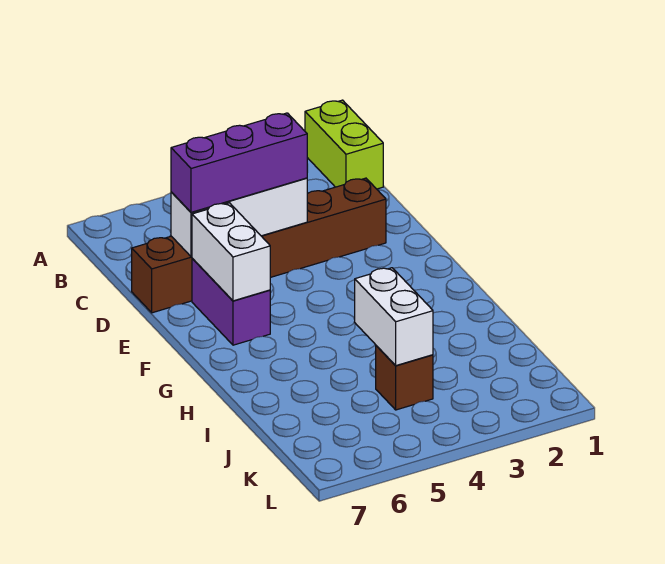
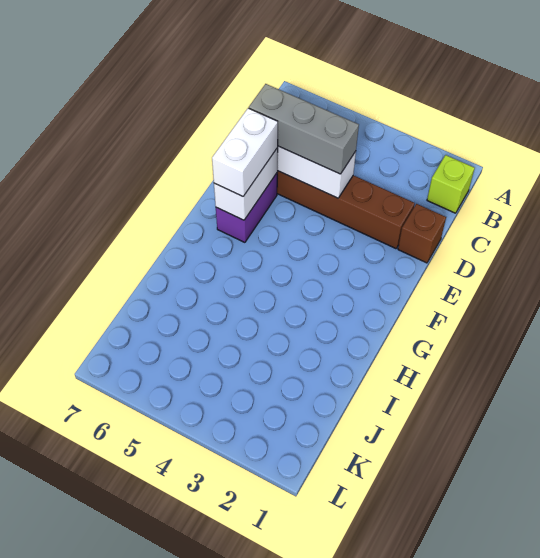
lime brick A1:B1 level 1 -> lime brick B1 level 1
purple brick D4:D6 level 3 -> grey brick D4:D6 level 3
white brick I4:J4 level 2 -> white brick E6:F6 level 3
brown brick J4 level 1 -> brown brick D1 level 1

